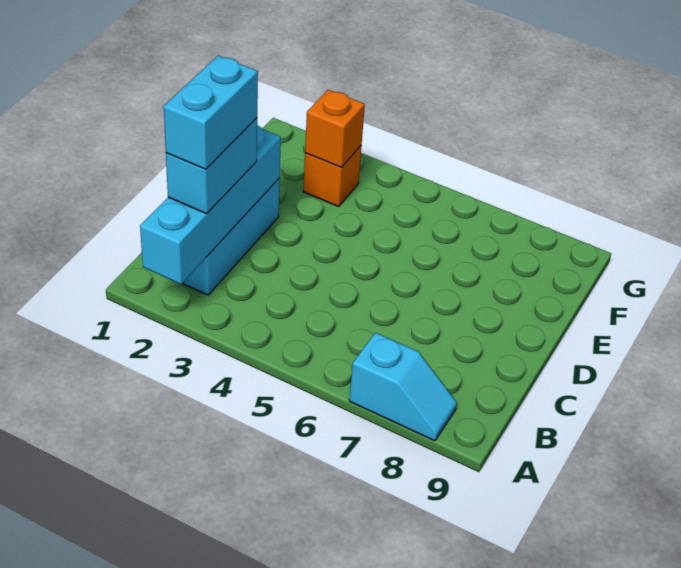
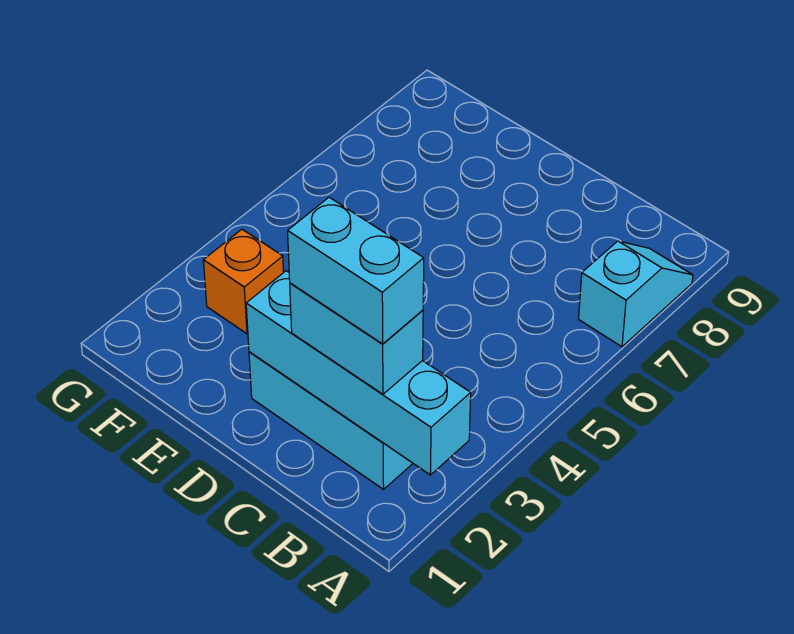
orange brick F3 level 2 -> none

